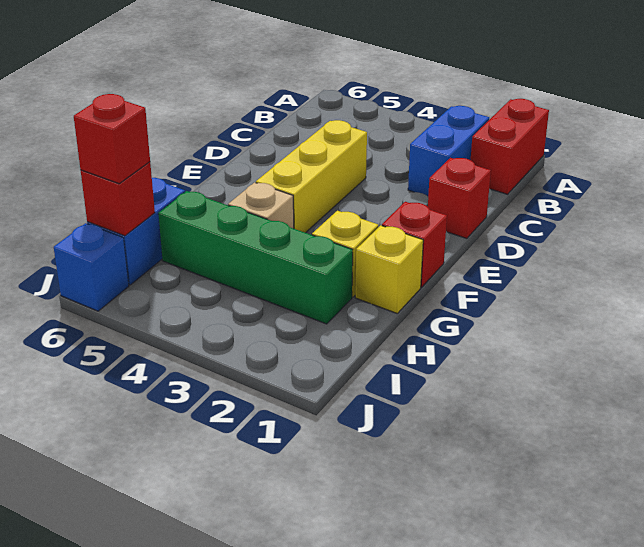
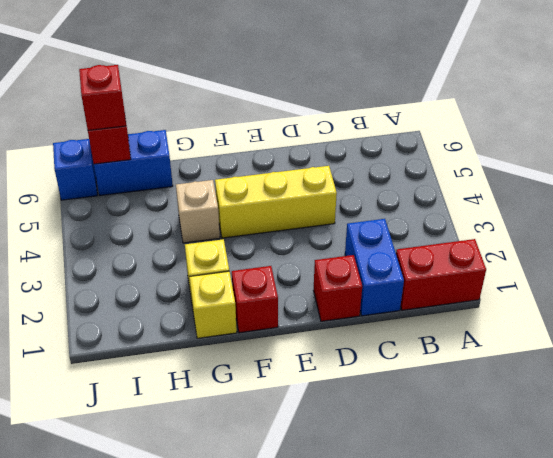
blue brick B2:C2 level 1 -> blue brick C1:C2 level 1
green brick H2:H5 level 1 -> none

